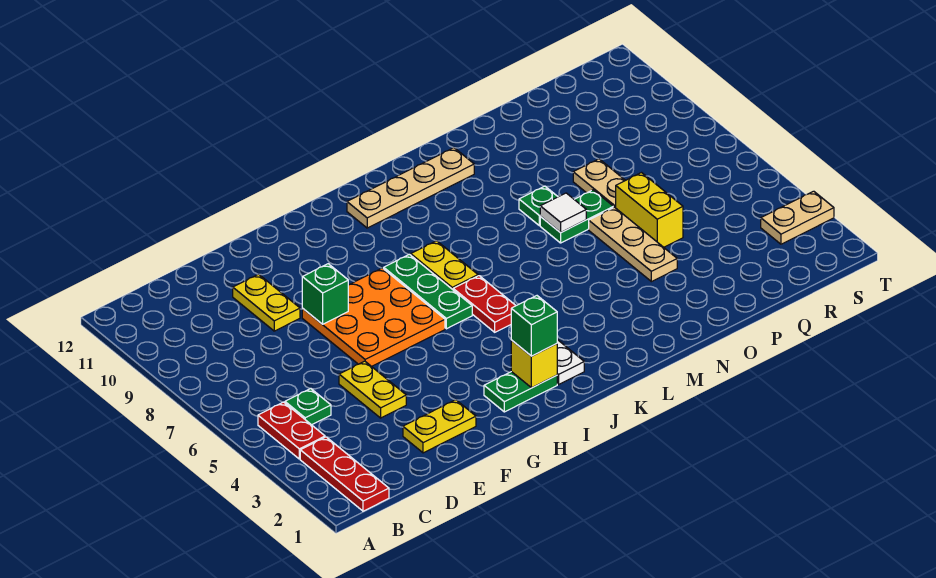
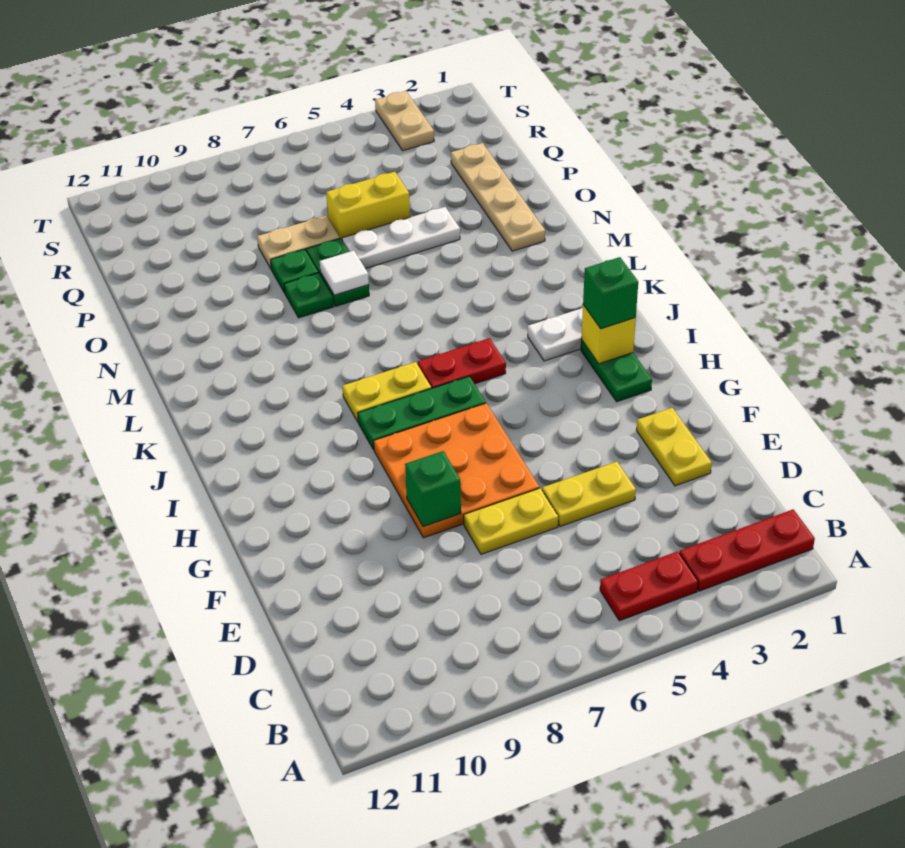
green plate C5 level 1 -> green plate O8 level 1
yellow plate E9:E10 level 1 -> yellow plate E6:E7 level 1
tan plate J11:M11 level 1 -> tan plate N2:Q2 level 1
tan plate O4:O6 level 1 -> white plate O4:O6 level 1

